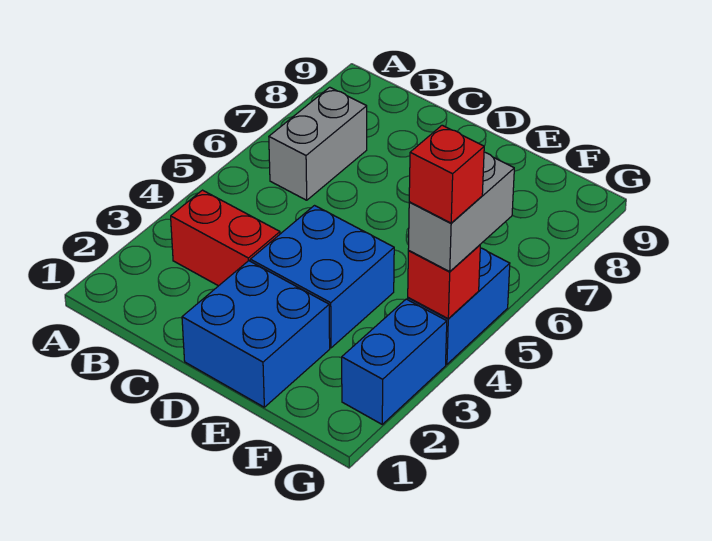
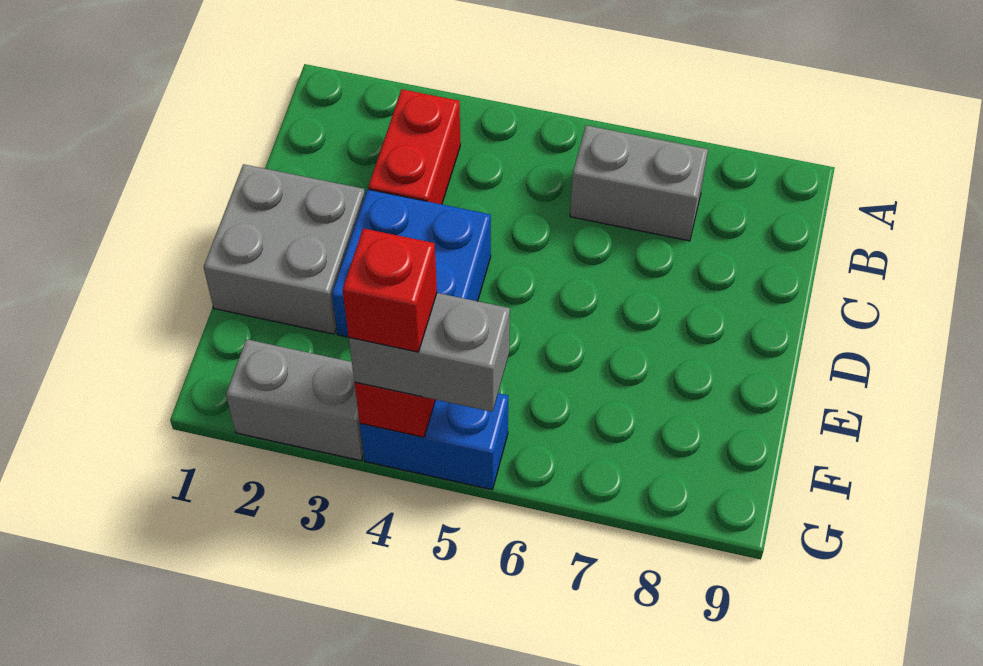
blue brick D1:E2 level 1 -> grey brick D1:E2 level 1
blue brick G2:G3 level 1 -> grey brick G2:G3 level 1

